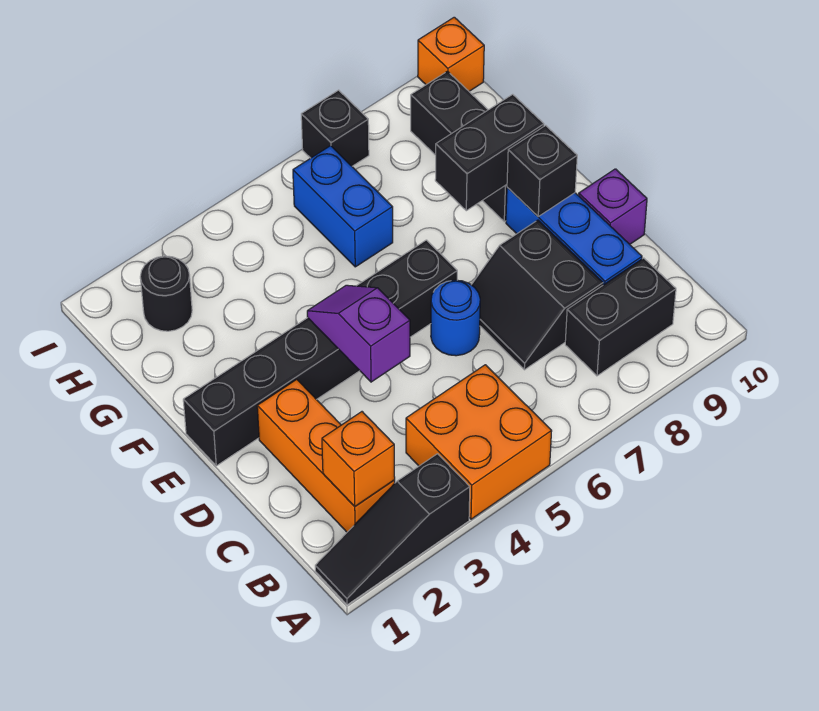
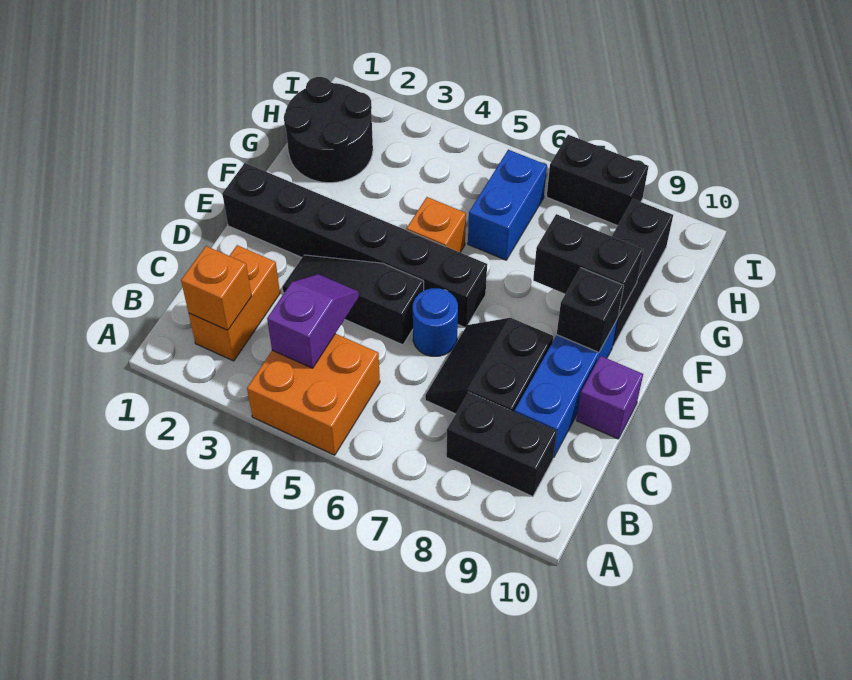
black slope A1:A3 level 1 top 3 -> black slope D3:D5 level 1 top 5
orange brick B2:D2 level 1 -> orange brick B2:C2 level 1
purple slope D4:E4 level 2 top D -> purple slope B4:C4 level 2 top B
black round brick H2 level 1 -> black round brick G1:H2 level 1
black brick I7 level 1 -> black brick I7:I8 level 1
orange brick I10 level 1 -> orange brick F5 level 1

